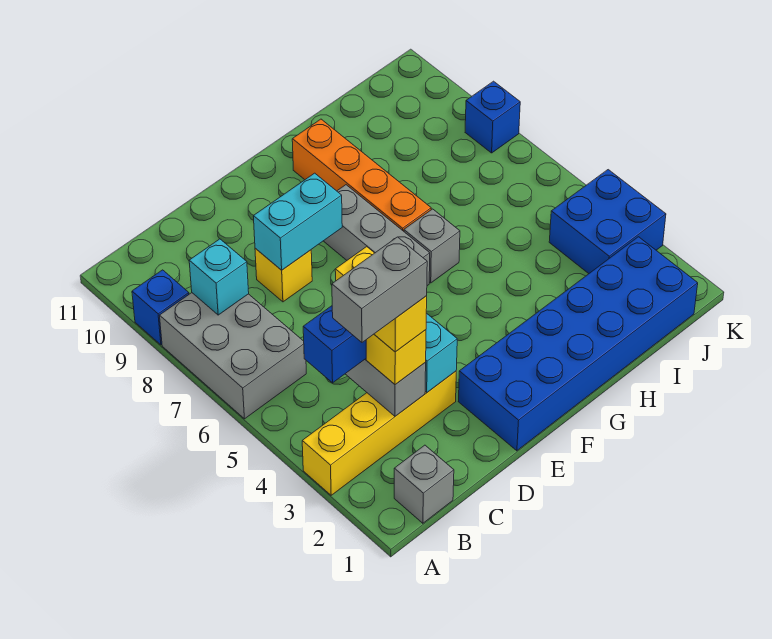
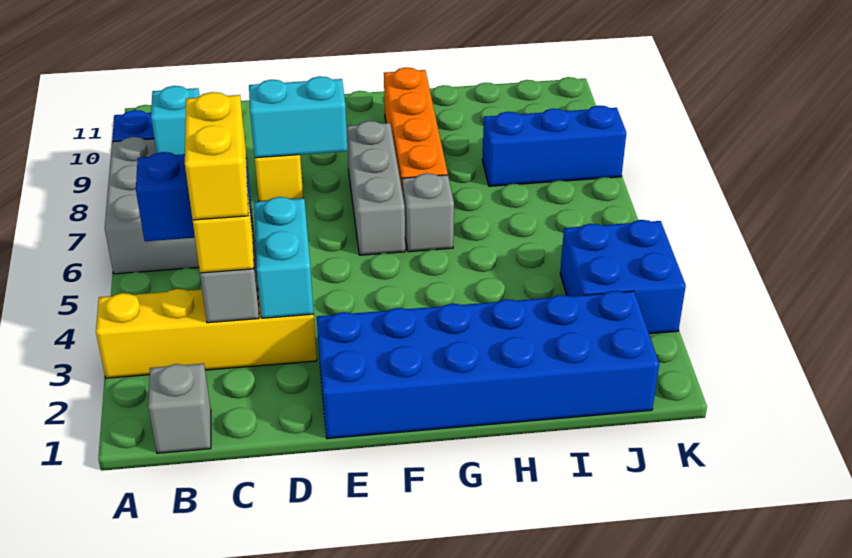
grey brick B3:C3 level 5 -> none
blue brick K8 level 1 -> blue brick I8:K8 level 1

